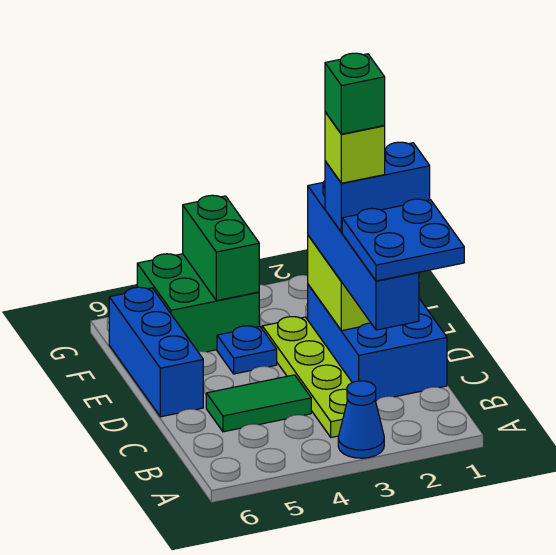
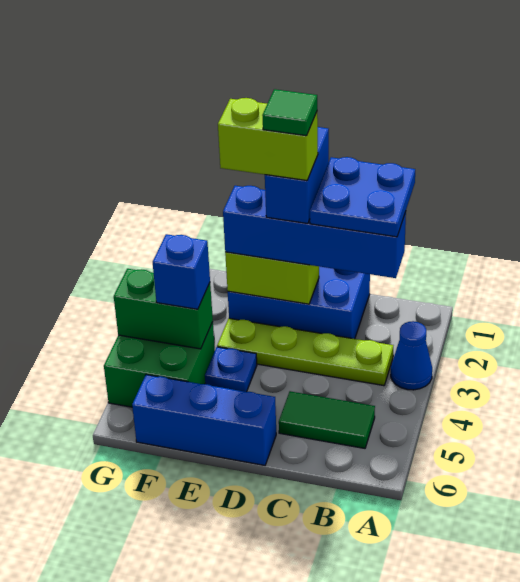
green tile C4:C5 level 1 -> green tile B5:C5 level 1
lime brick D2 level 5 -> lime brick D2:E2 level 5
green brick D2 level 6 -> green tile D2 level 6
none -> blue brick F4 level 3

